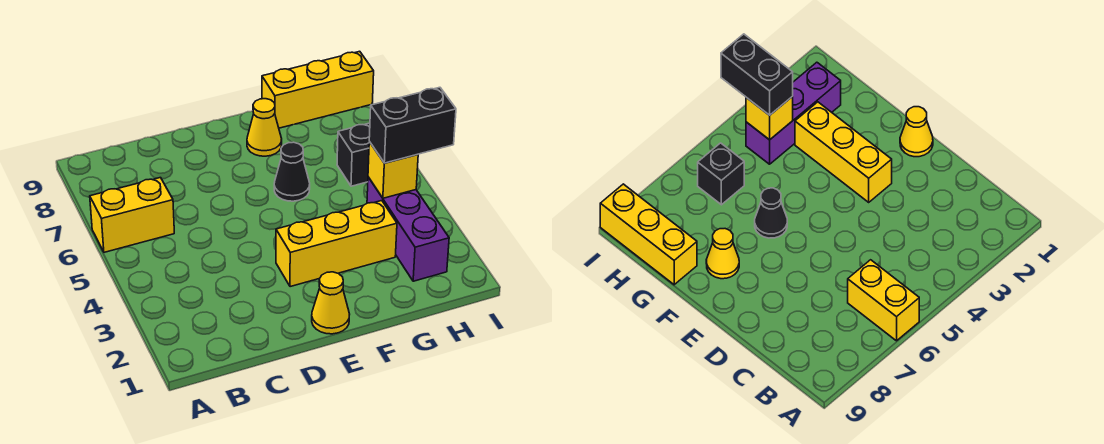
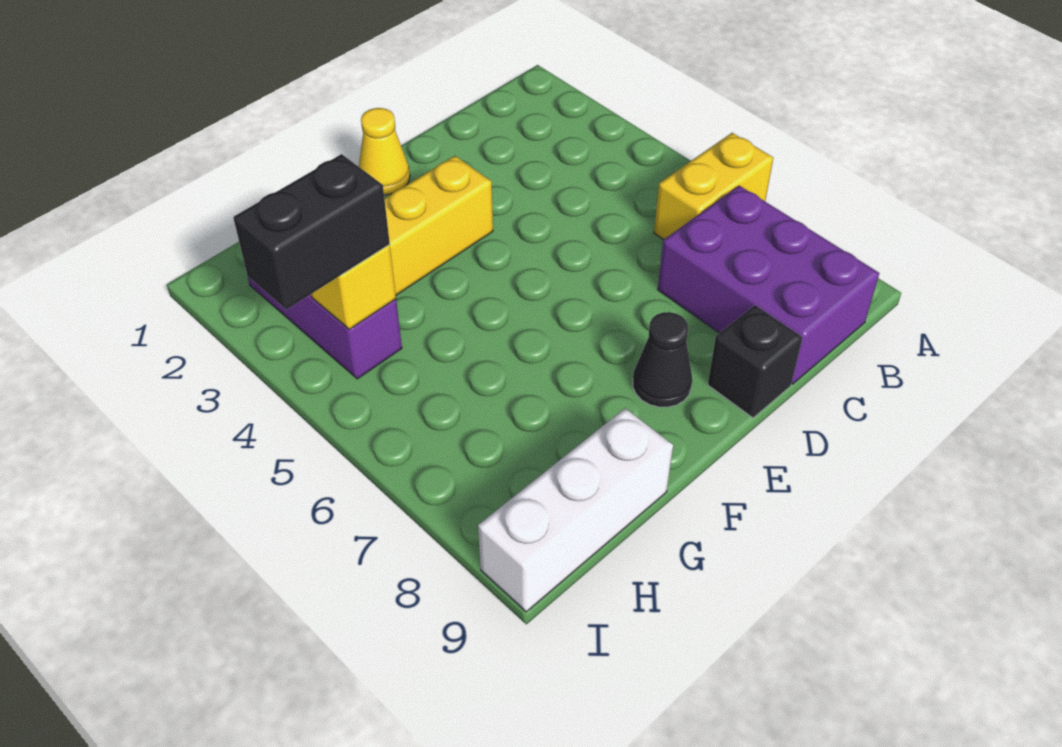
none -> purple brick B7:C9 level 1
black cone F6 level 1 -> black cone E8 level 1
yellow cone F8 level 1 -> none
yellow brick G9:I9 level 1 -> white brick G9:I9 level 1
black brick H6 level 1 -> black brick D9 level 1

